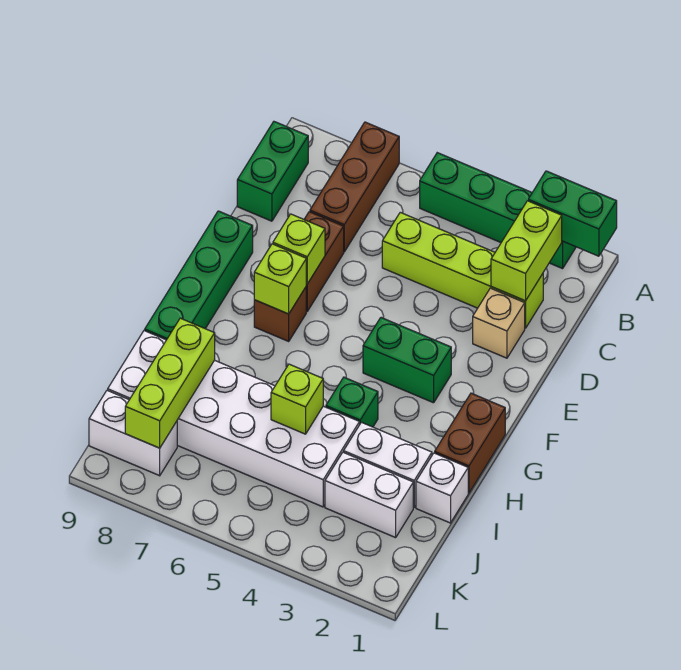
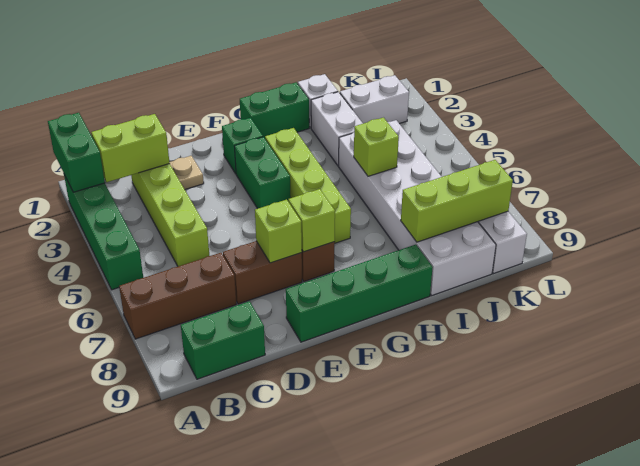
tan brick D2 level 1 -> tan plate D2 level 1
brown brick G1:H1 level 1 -> green brick G1:H1 level 1
none -> lime brick G3:G6 level 1
green brick H4 level 1 -> green brick F2 level 1
white brick J2:J3 level 1 -> white brick J2:K2 level 1

